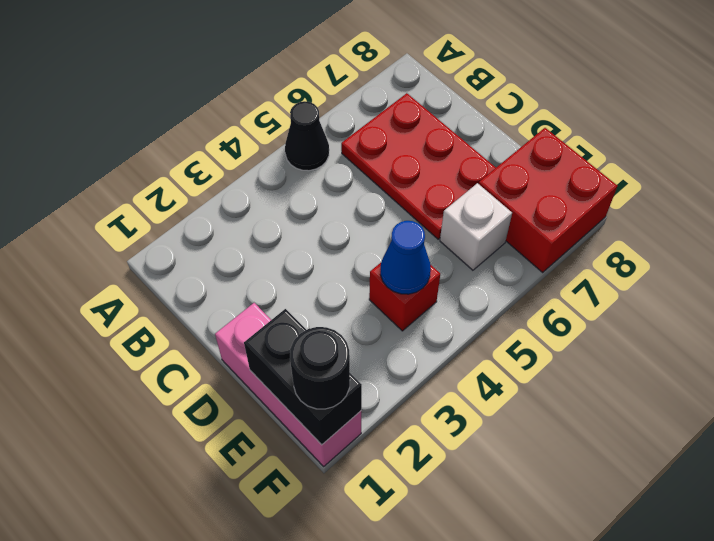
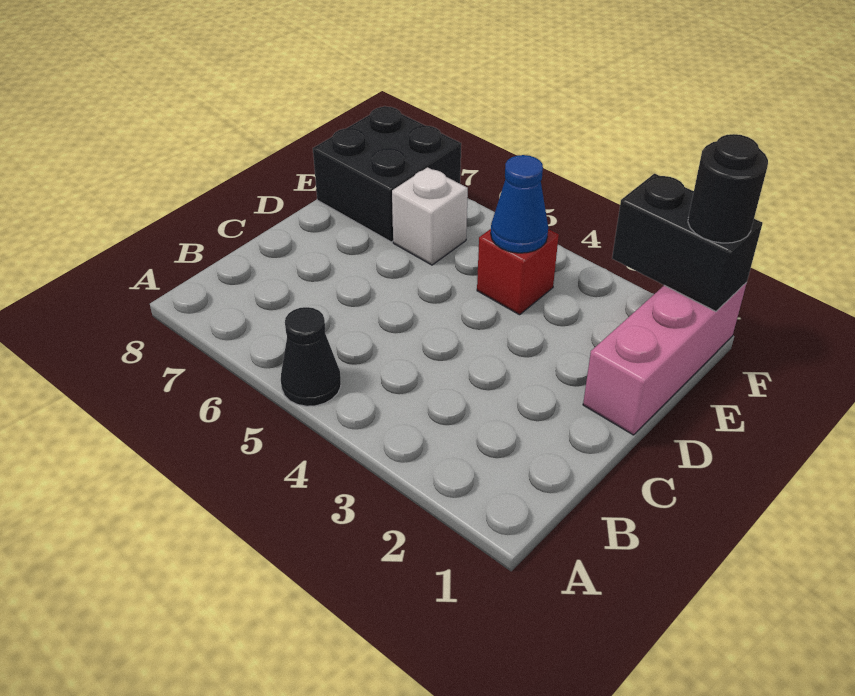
red plate B6:D7 level 1 -> none
black brick E1:F1 level 2 -> black brick F1:F2 level 2
red brick E7:F8 level 1 -> black brick E7:F8 level 1

